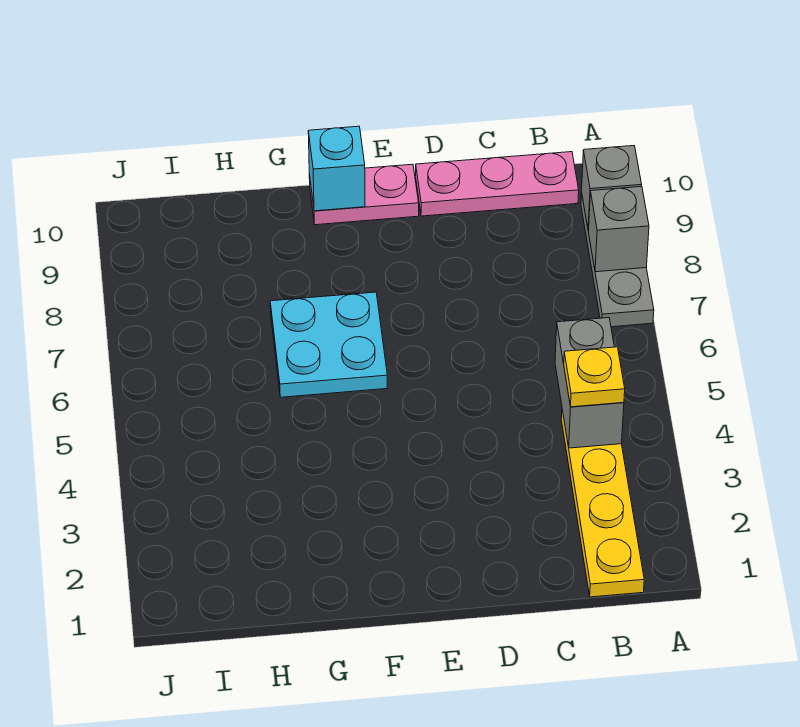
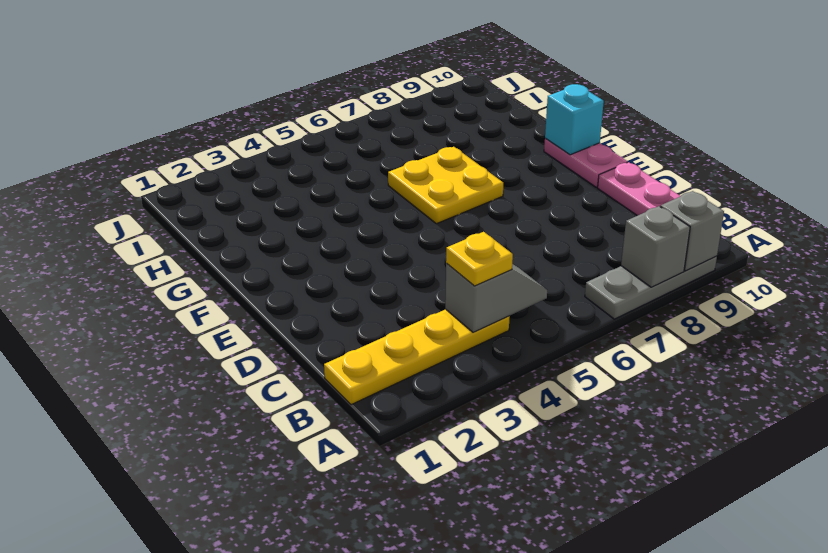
grey brick B4:B5 level 2 -> grey slope B4:B5 level 2 top 4
cyan plate F6:G7 level 1 -> yellow plate F6:G7 level 1

